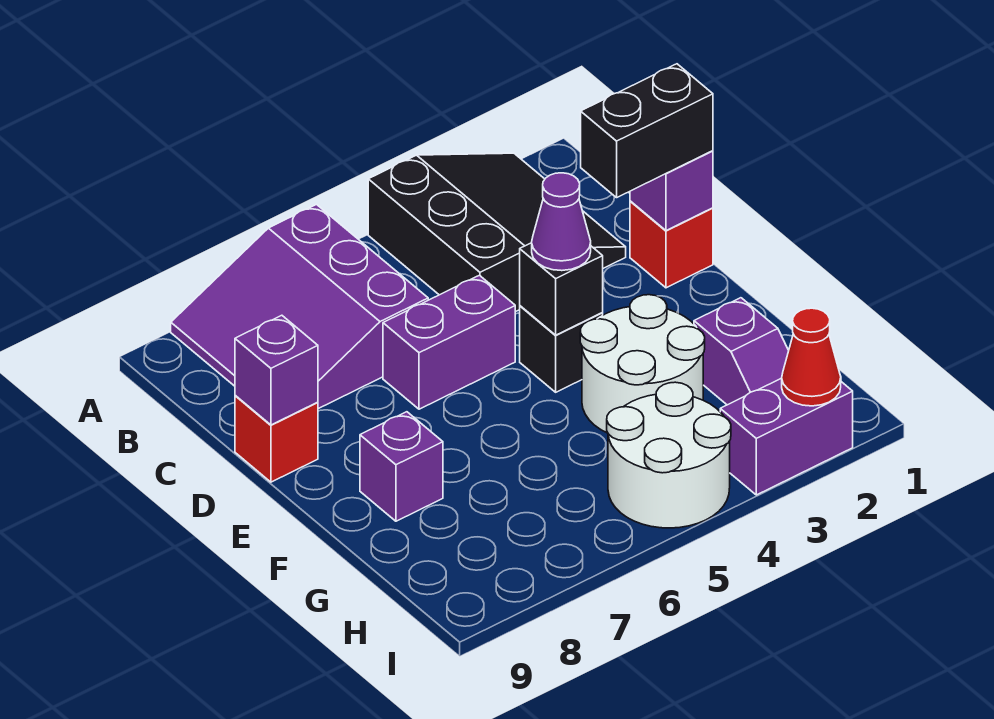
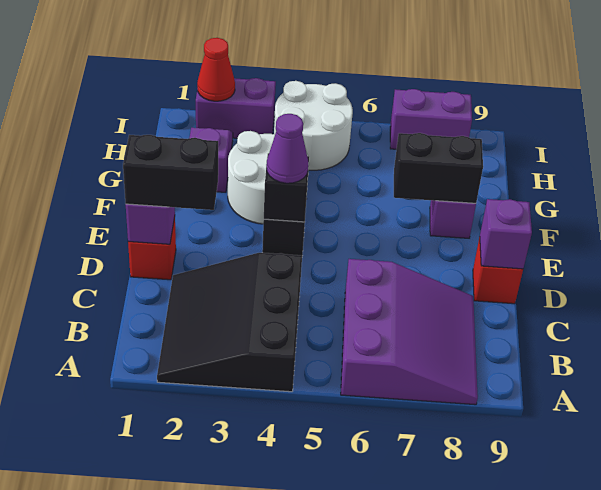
purple brick D5:D6 level 1 -> purple brick I7:I8 level 1
none -> black brick F7:F8 level 2

